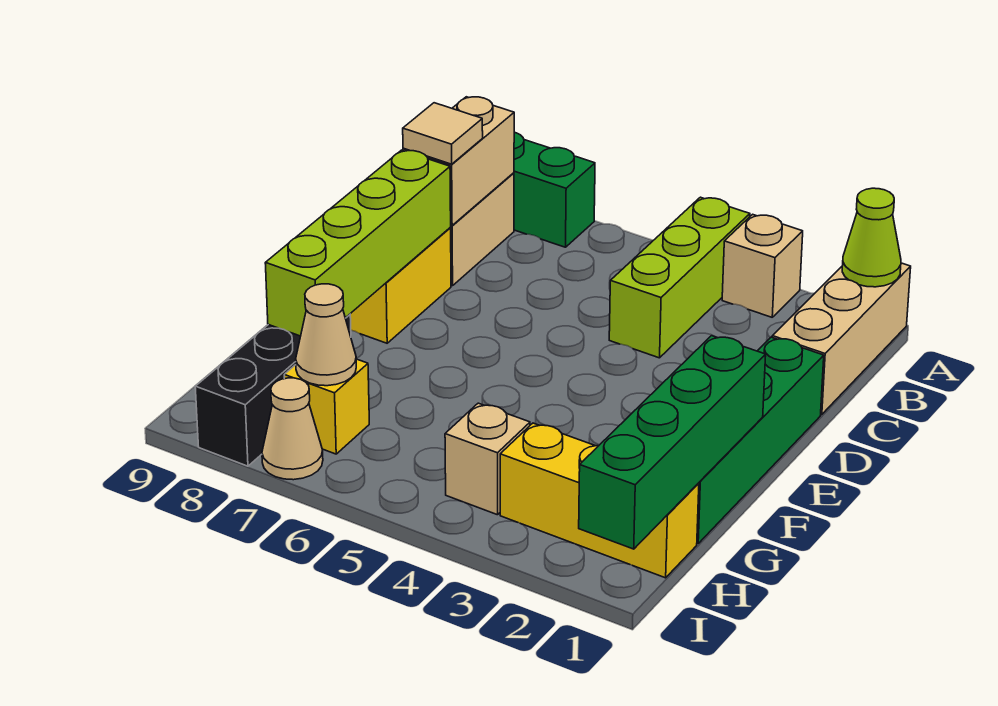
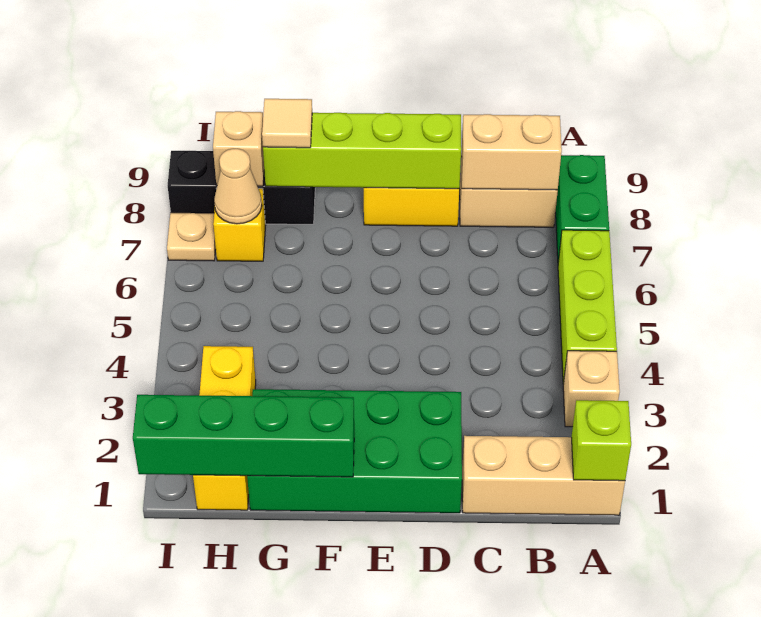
lime cone A1 level 2 -> lime brick A1 level 2
lime brick A4:C4 level 1 -> lime brick A4:A6 level 1
tan tile C8 level 3 -> tan tile G8 level 3
green brick D1:G1 level 1 -> green brick D1:G2 level 1
tan brick H4 level 1 -> tan brick H8 level 2
tan cone I7 level 1 -> tan plate I7 level 1

